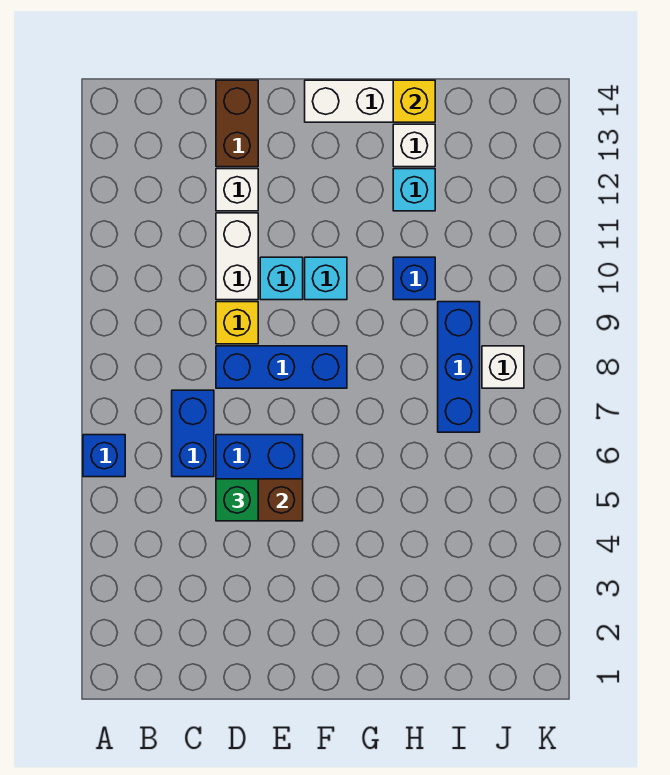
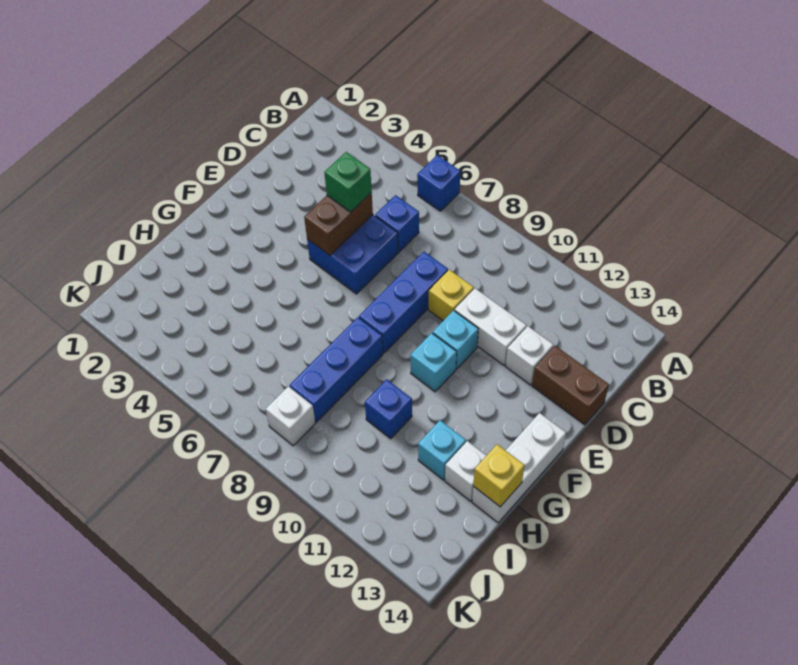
blue brick C6:C7 level 1 -> blue brick C6 level 1
blue brick I7:I9 level 1 -> blue brick G8:I8 level 1

